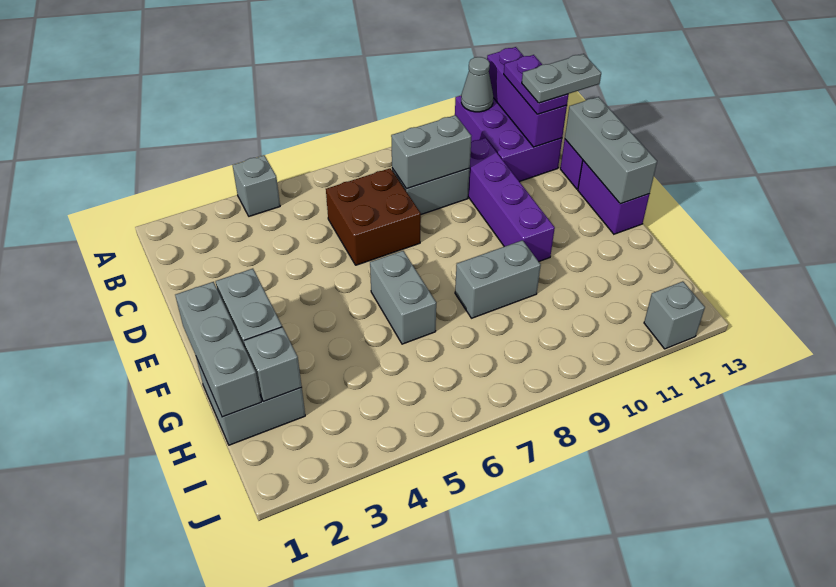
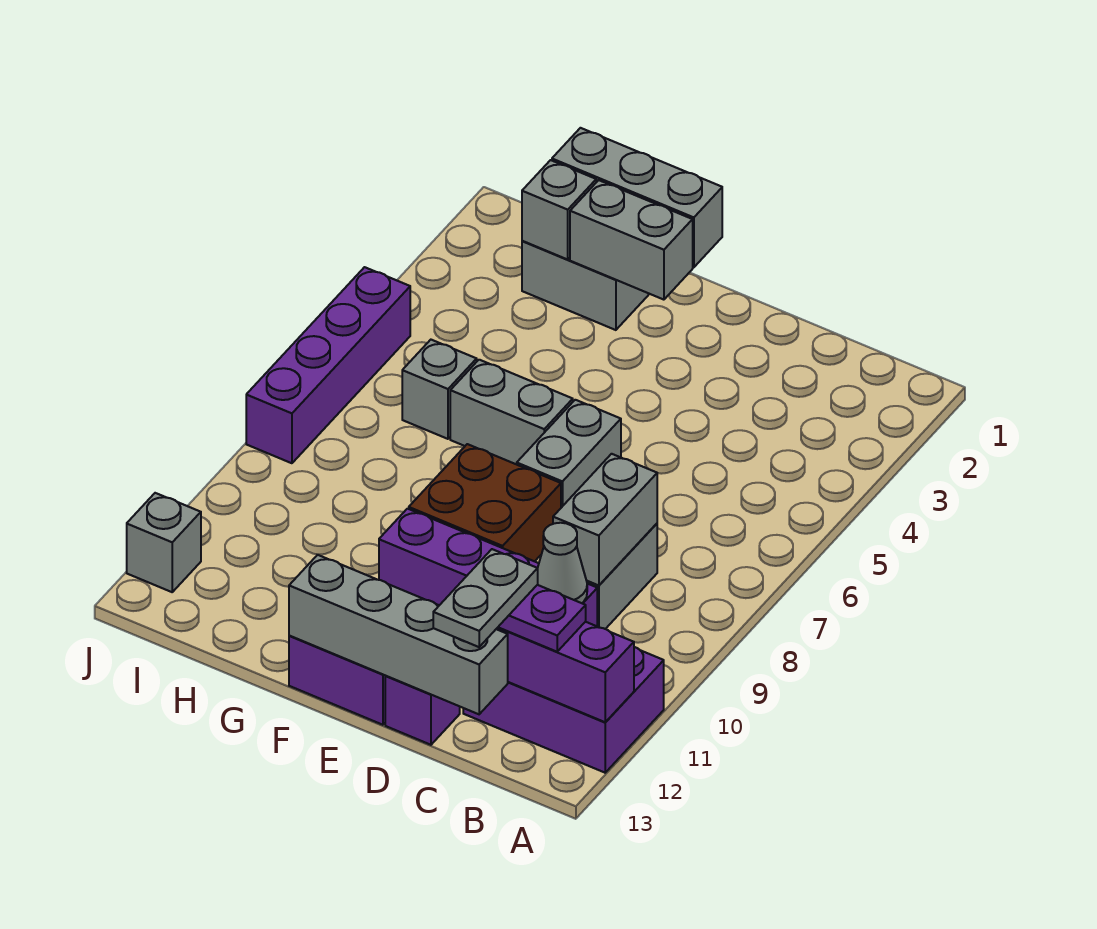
grey brick A4 level 1 -> grey brick H6 level 1
grey cone A11 level 2 -> grey cone C10 level 2
brown brick C6:D7 level 1 -> brown brick E8:F9 level 1
grey brick D13:F13 level 2 -> grey brick C13:F13 level 2
grey brick G8:G9 level 1 -> grey brick E6:E7 level 1
none -> purple brick J5:J8 level 1

